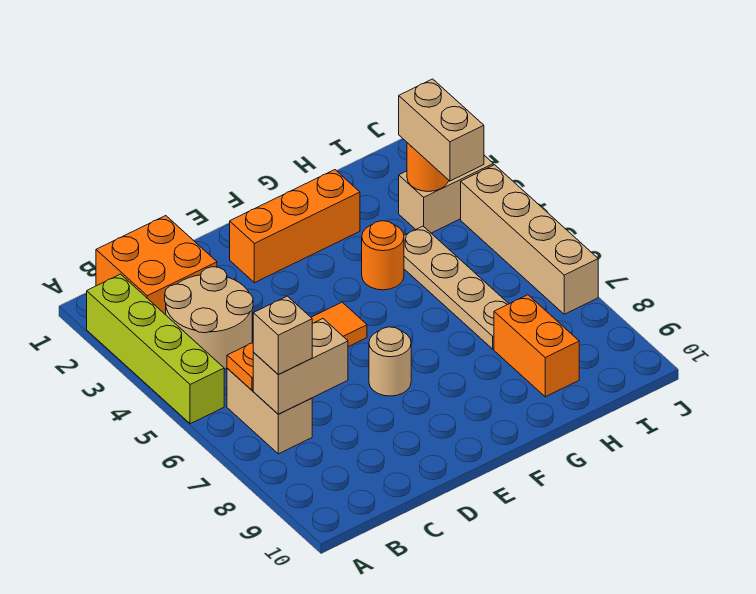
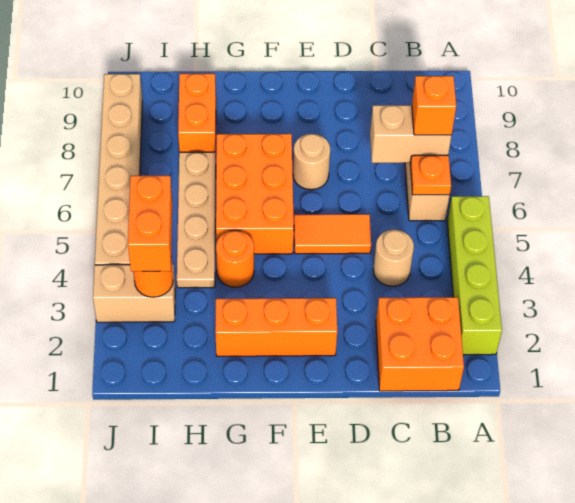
tan round brick B3:C4 level 1 -> tan round brick C4 level 1
tan brick B7 level 3 -> orange brick B7 level 3
none -> orange brick F5:G7 level 1
tan brick I3:I4 level 3 -> orange brick I3:I4 level 3
tan brick J4:J7 level 1 -> tan brick J4:J9 level 1

